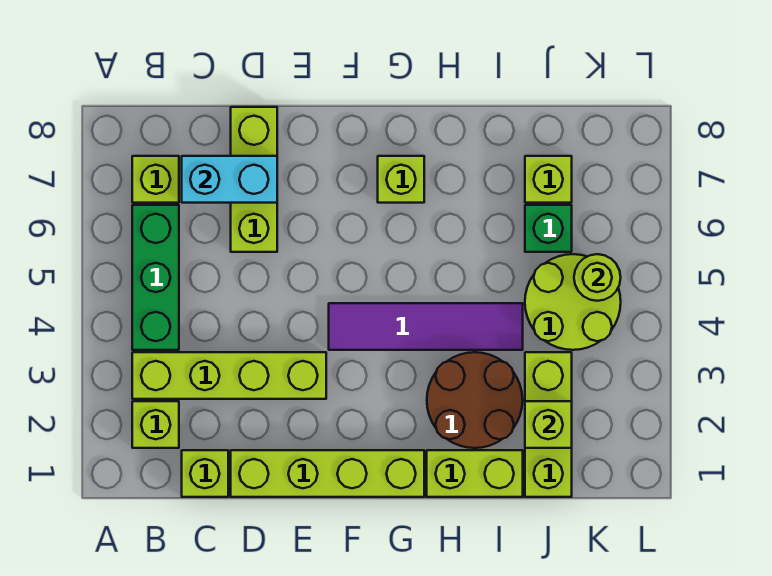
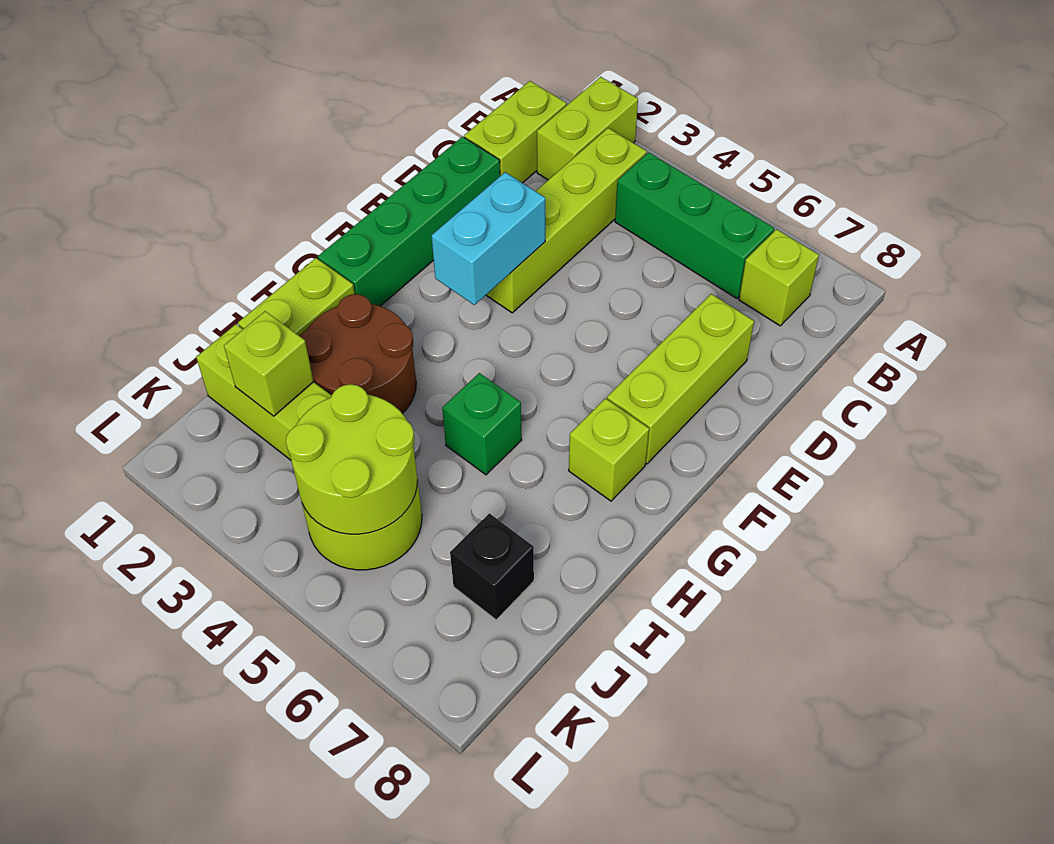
lime brick B2 level 1 -> lime brick A2:B2 level 1
lime brick C1 level 1 -> lime brick B1:C1 level 1
cyan brick C7:D7 level 2 -> cyan brick E3:F3 level 2
lime brick D1:G1 level 1 -> green brick D1:G1 level 1
lime brick D6:D8 level 1 -> lime brick D7:F7 level 1
purple tile F4:I4 level 1 -> none
green brick J6 level 1 -> green brick H5 level 1
lime brick J7 level 1 -> black brick J7 level 1
lime round brick K5 level 2 -> lime round brick J4:K5 level 2

